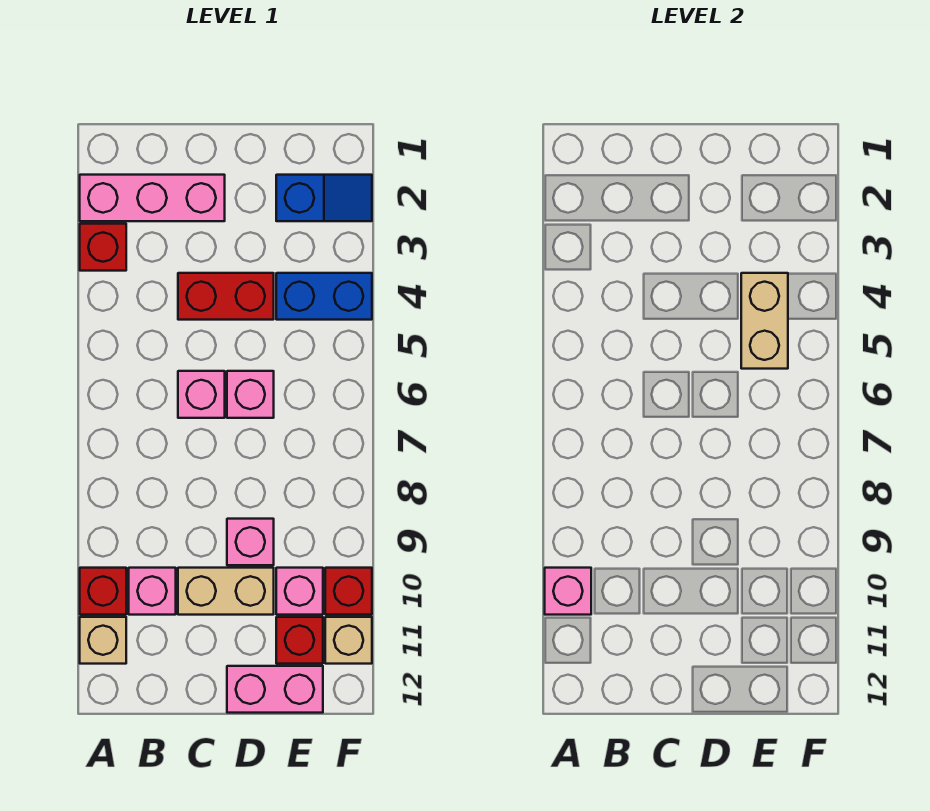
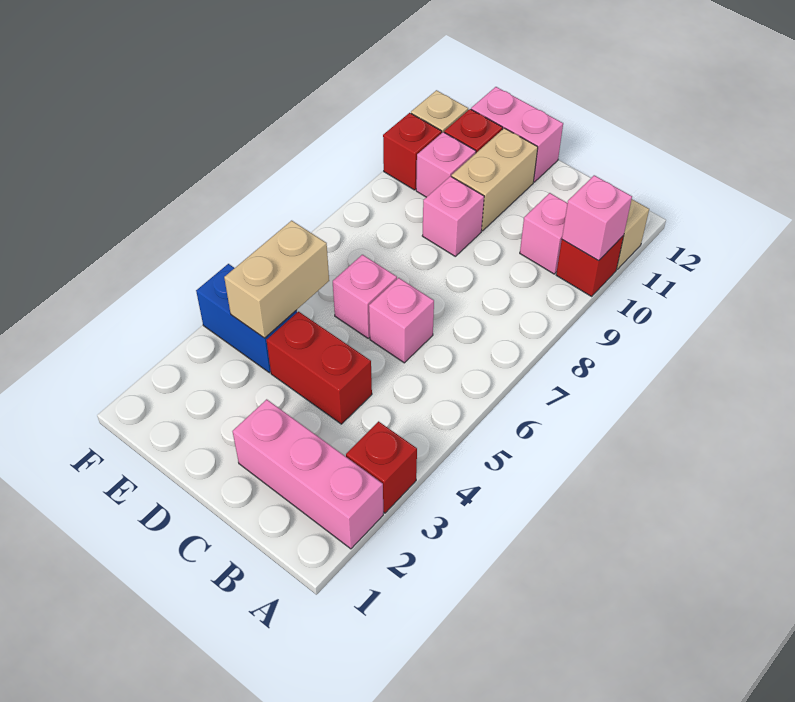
tan brick C10:D10 level 1 -> tan brick D10:D11 level 1
blue slope E2:F2 level 1 top E -> none

